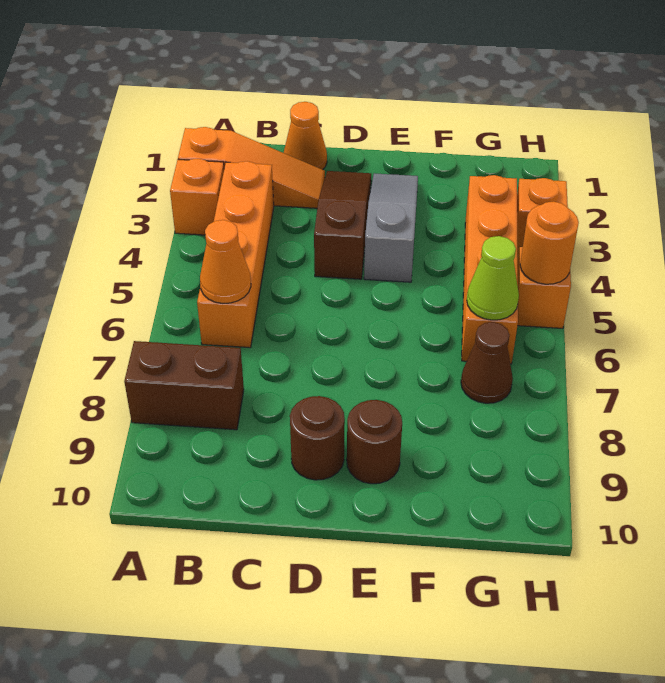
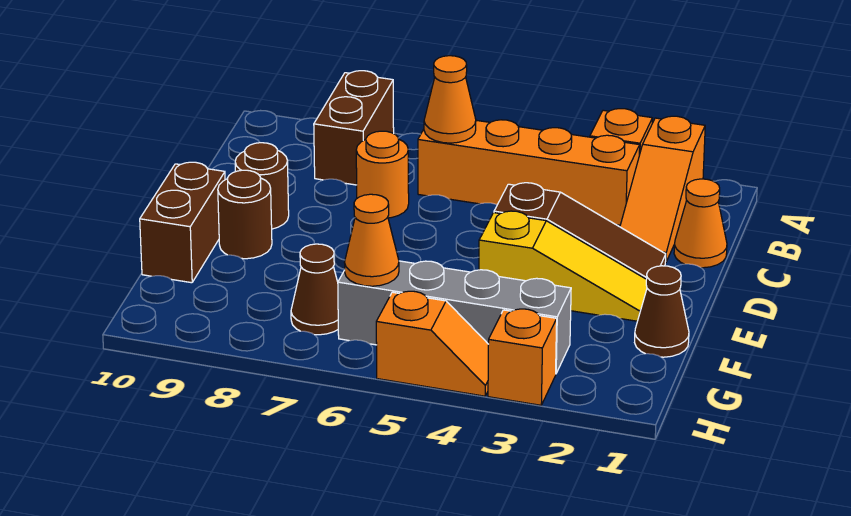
grey slope E2:E4 level 1 top 4 -> yellow slope E2:E4 level 1 top 4
none -> brown brick E10:F10 level 1
none -> brown cone F1 level 1
orange brick G3:G6 level 1 -> grey brick G3:G6 level 1
lime cone G6 level 2 -> orange cone G6 level 2
orange round brick H5 level 2 -> orange round brick C7 level 1

